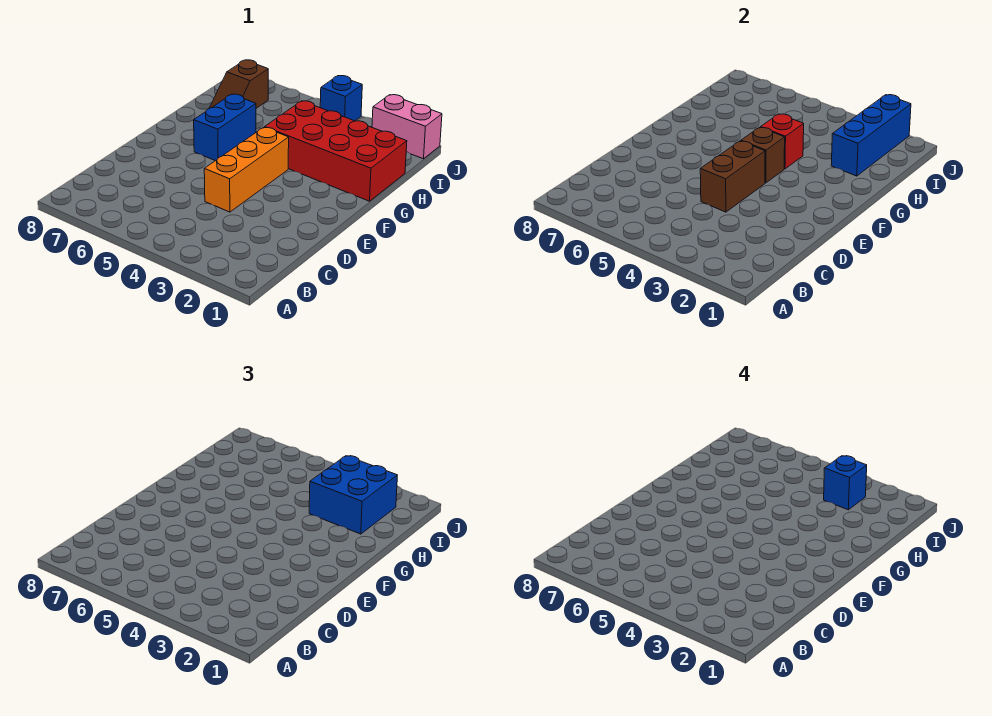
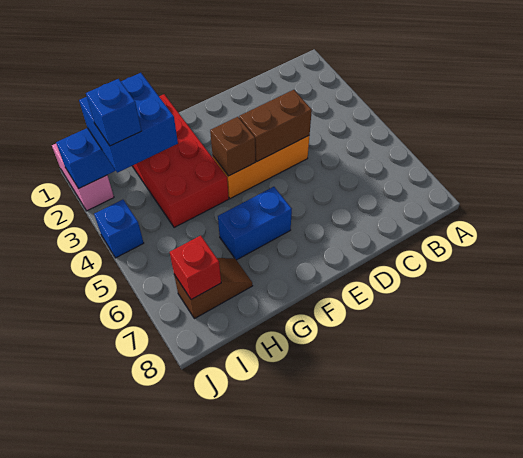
red brick G4 level 2 -> red brick I7 level 2

